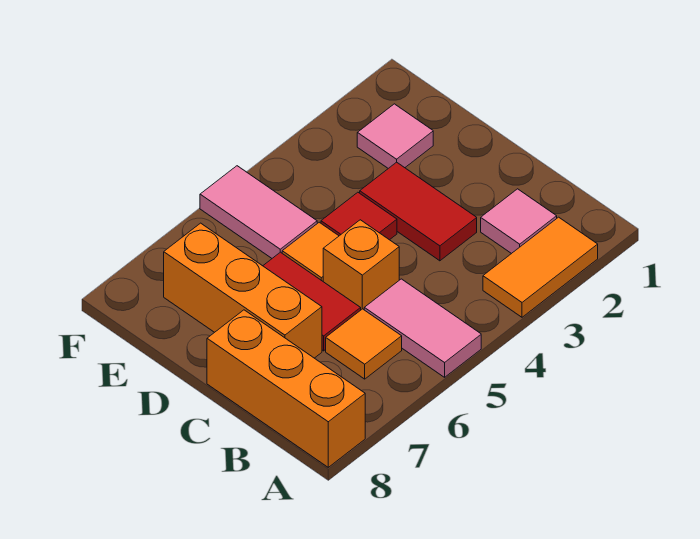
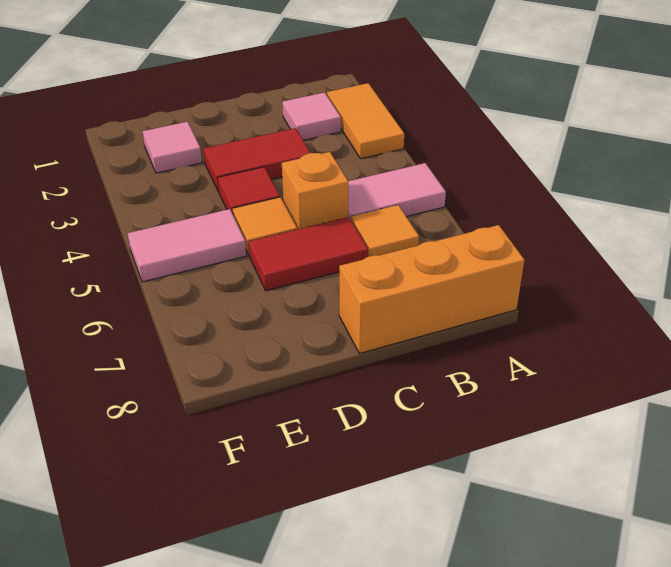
orange brick C7:E7 level 1 -> none

